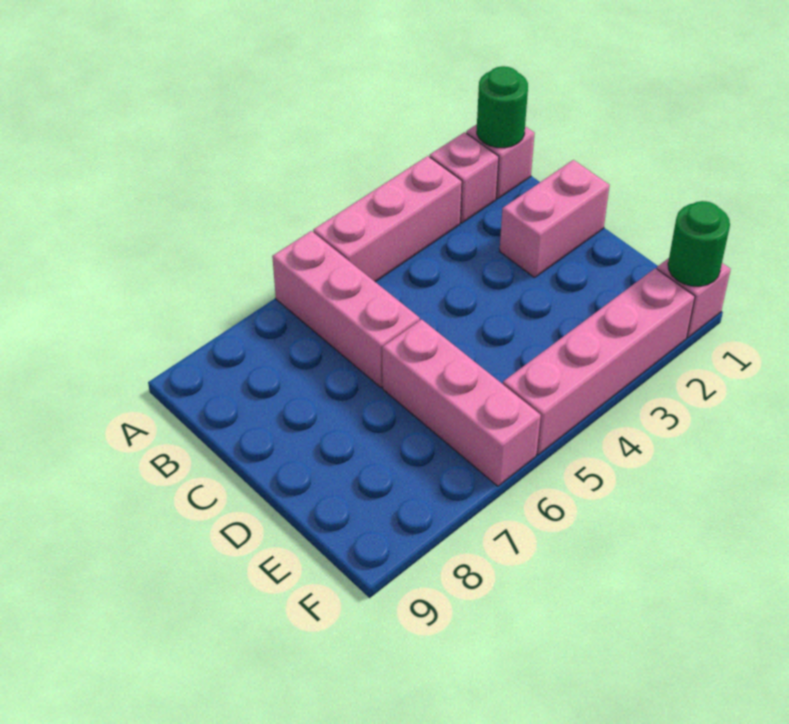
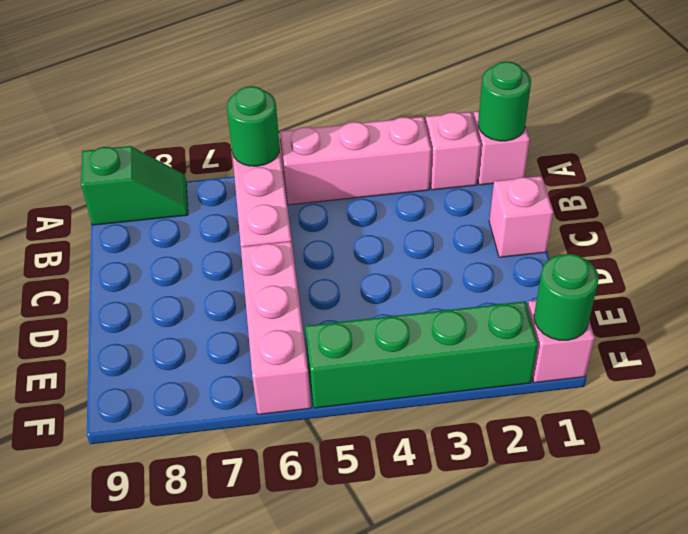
none -> green round brick A6 level 2
none -> green slope A8:A9 level 1 top 9
pink brick C1:C2 level 1 -> pink brick C1 level 1
pink brick F2:F5 level 1 -> green brick F2:F5 level 1

